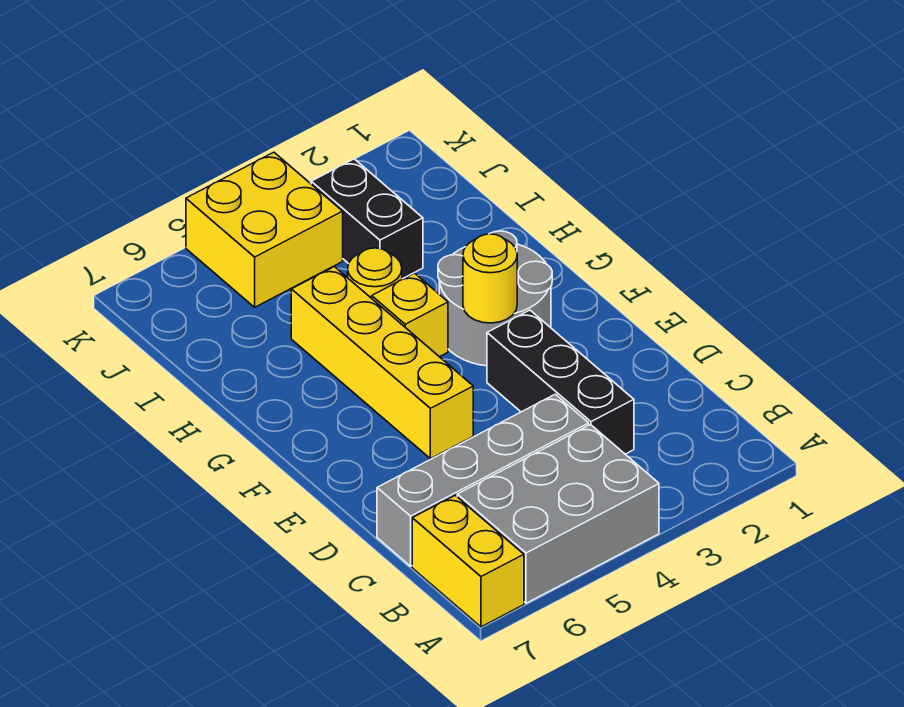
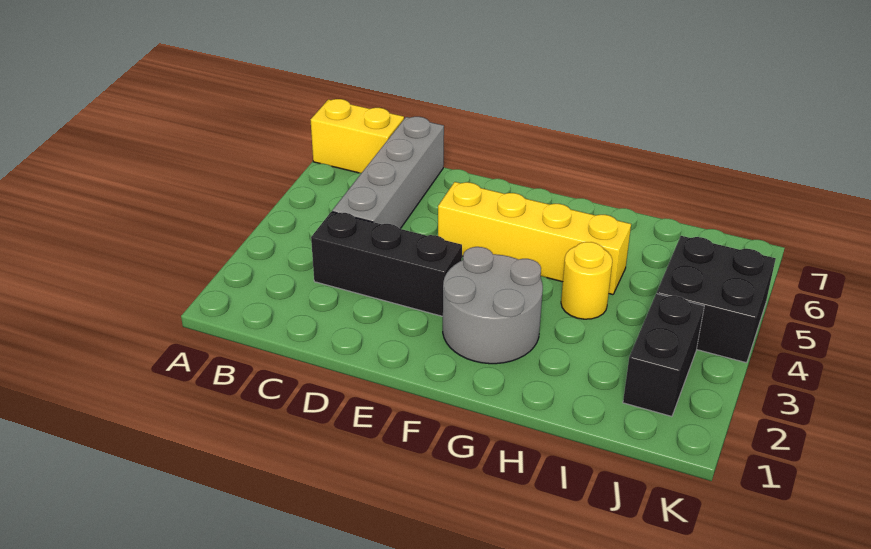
grey brick A4:B6 level 1 -> none
yellow round brick F3 level 2 -> none
yellow brick G4 level 1 -> none
black brick I3:J3 level 1 -> black brick J2:J3 level 1
yellow brick J4:K5 level 1 -> black brick J4:K5 level 1

